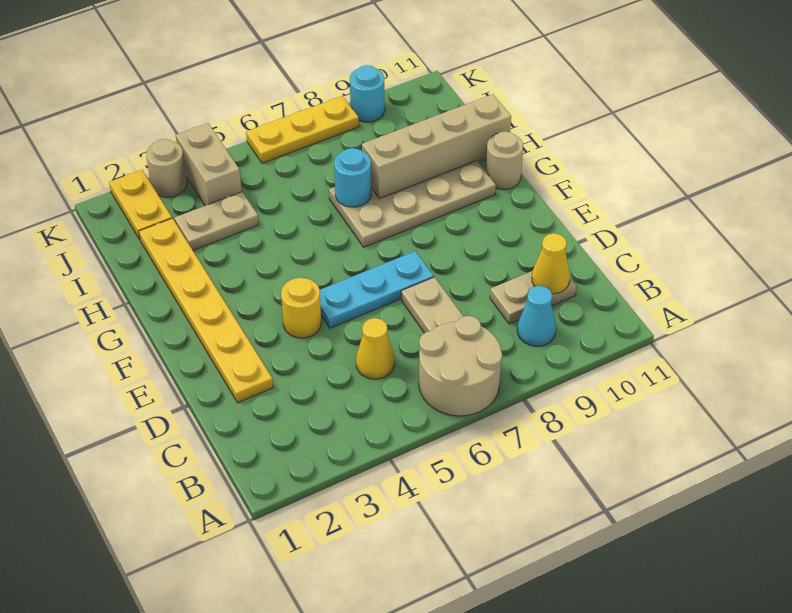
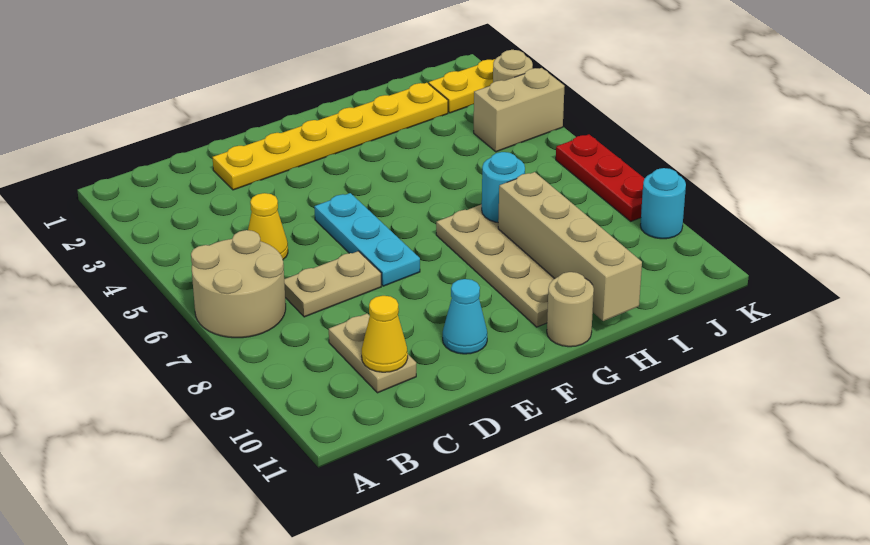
cyan cone B9 level 1 -> cyan cone E10 level 1
yellow round brick E4 level 1 -> none
tan plate I3:I4 level 1 -> none
yellow plate K6:K8 level 1 -> red plate K6:K8 level 1

